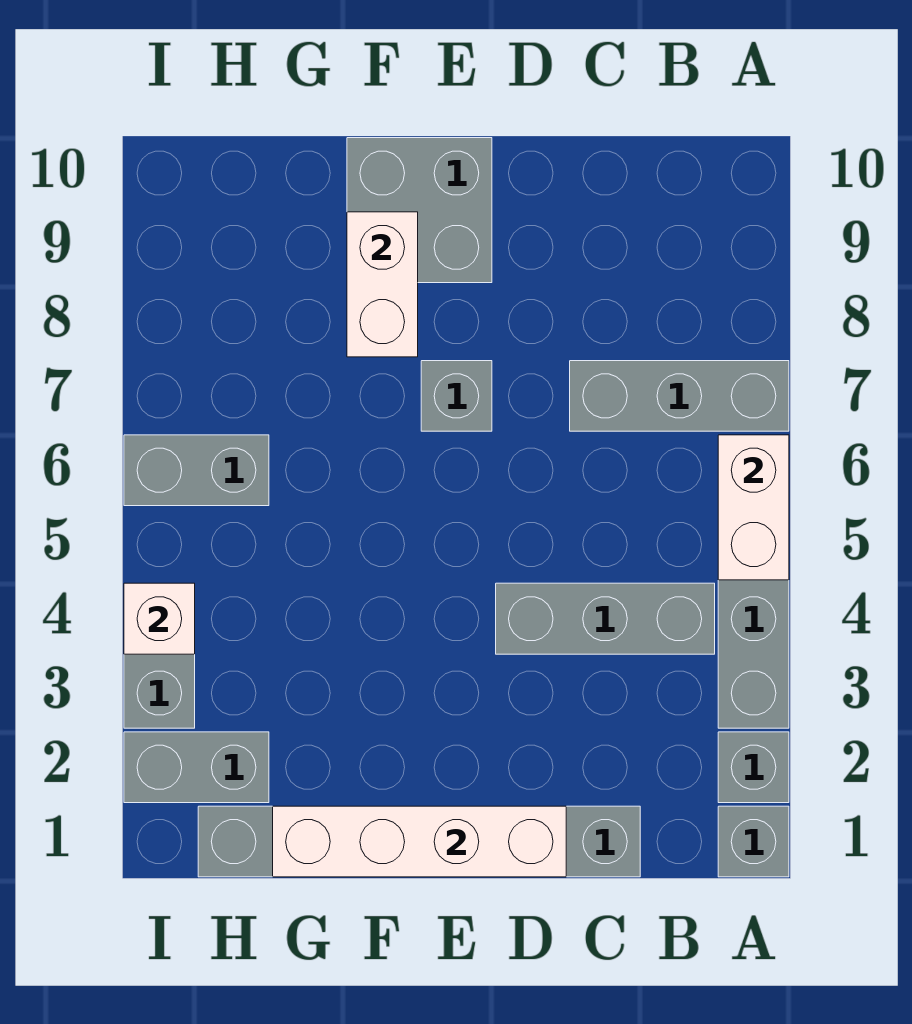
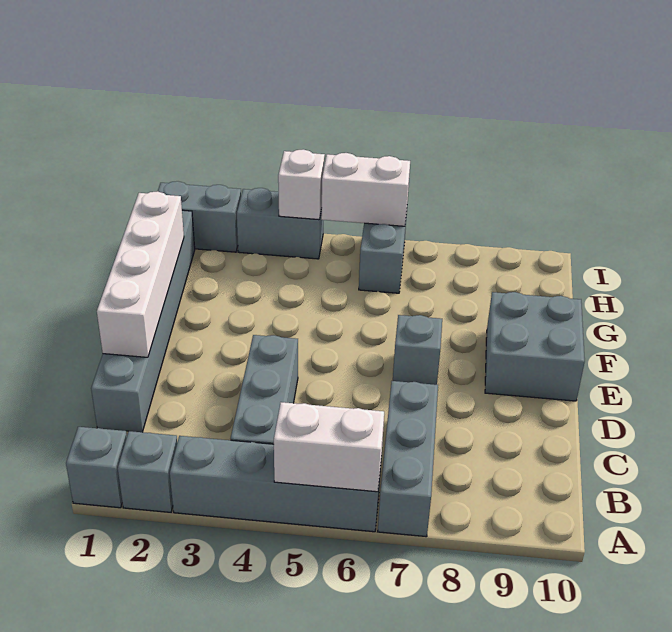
white brick F8:F9 level 2 -> white brick I5:I6 level 2
grey brick H2:I2 level 1 -> grey brick I1:I2 level 1

